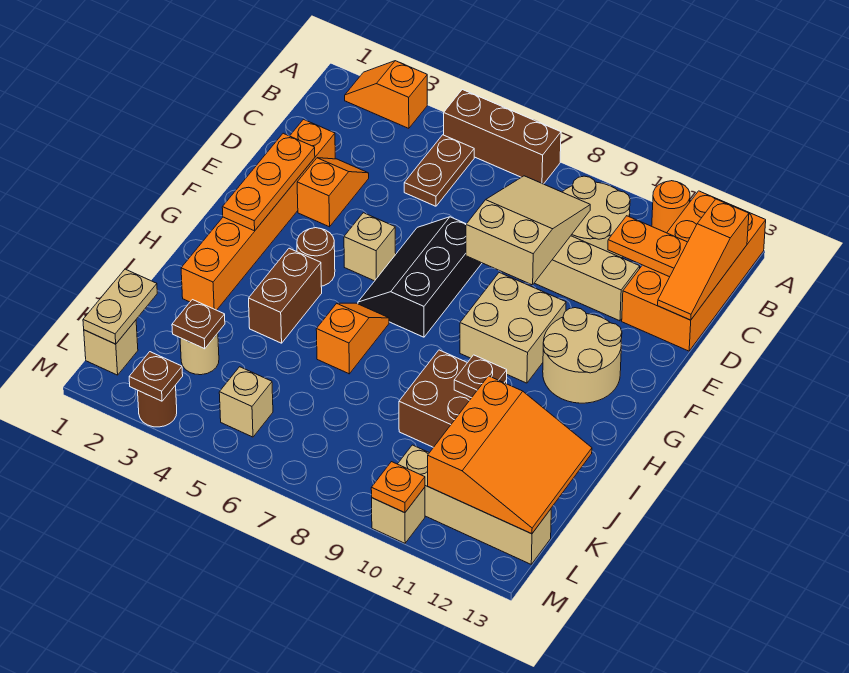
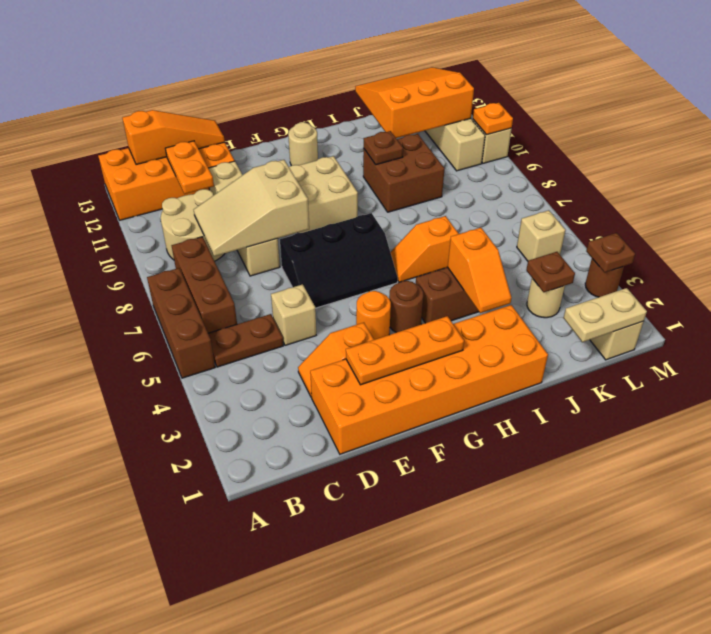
orange slope A2:A3 level 1 top 3 -> orange slope I3:I4 level 2 top 4
orange round brick A11 level 1 -> orange round brick F4 level 1
none -> brown brick B6:B8 level 1
orange brick D2:I2 level 1 -> orange brick D1:I2 level 1
tan brick F5 level 1 -> tan brick D5 level 1
tan round brick F11:G12 level 1 -> tan round brick G12 level 1

